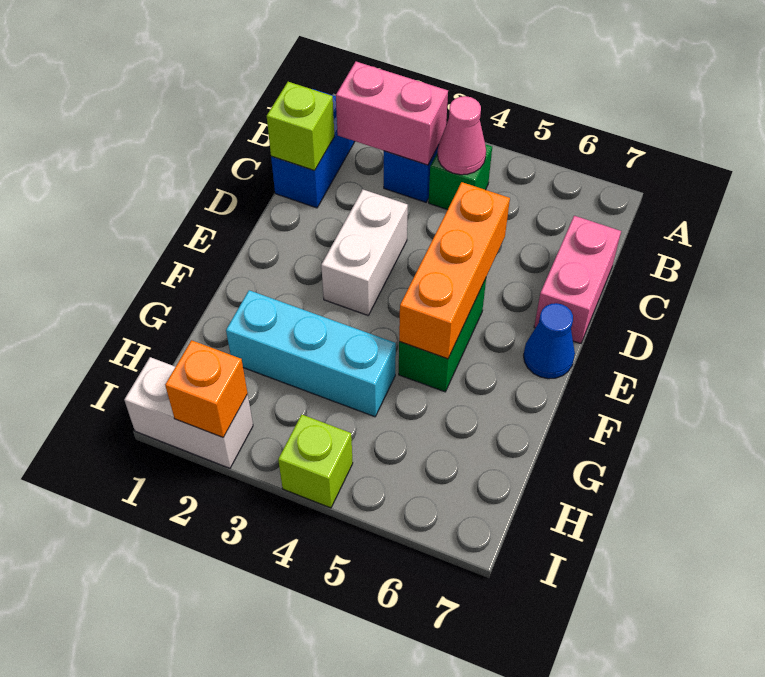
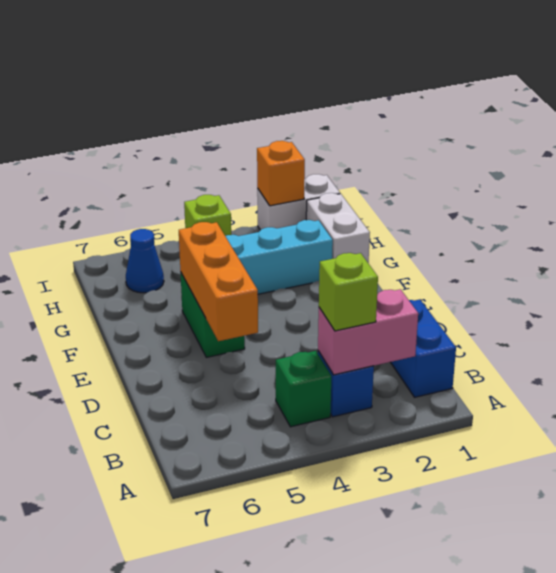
pink cone B4 level 2 -> none
lime brick C1 level 2 -> lime brick B3 level 3
pink brick C7:D7 level 1 -> none
white brick D3:E3 level 1 -> white brick G1:H1 level 1
blue cone E7 level 1 -> blue cone H6 level 1

